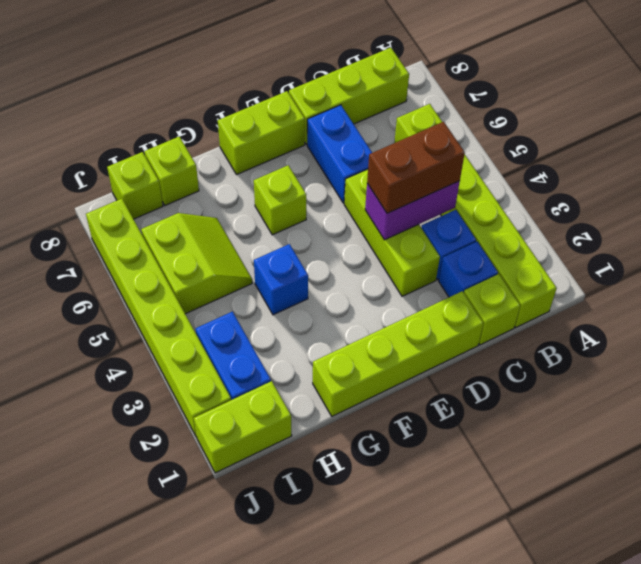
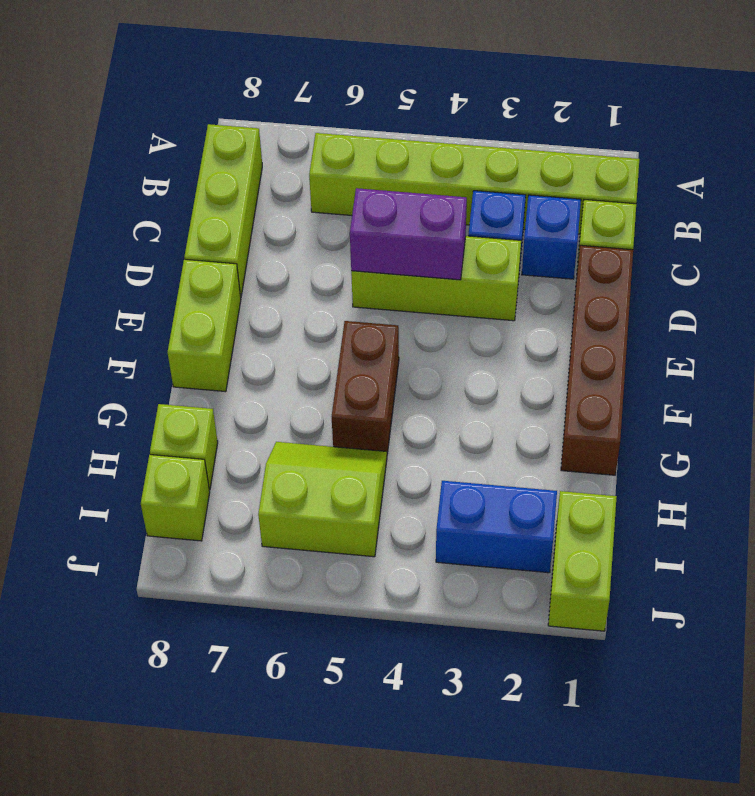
purple brick C4:D4 level 2 -> purple brick D4:D5 level 2
brown brick C4:D4 level 3 -> brown brick F5:G5 level 1
lime brick D1:G1 level 1 -> brown brick D1:G1 level 1
blue brick D6:D7 level 1 -> none
lime brick F6 level 1 -> none
blue brick G4 level 1 -> none
lime brick J2:J7 level 1 -> none

